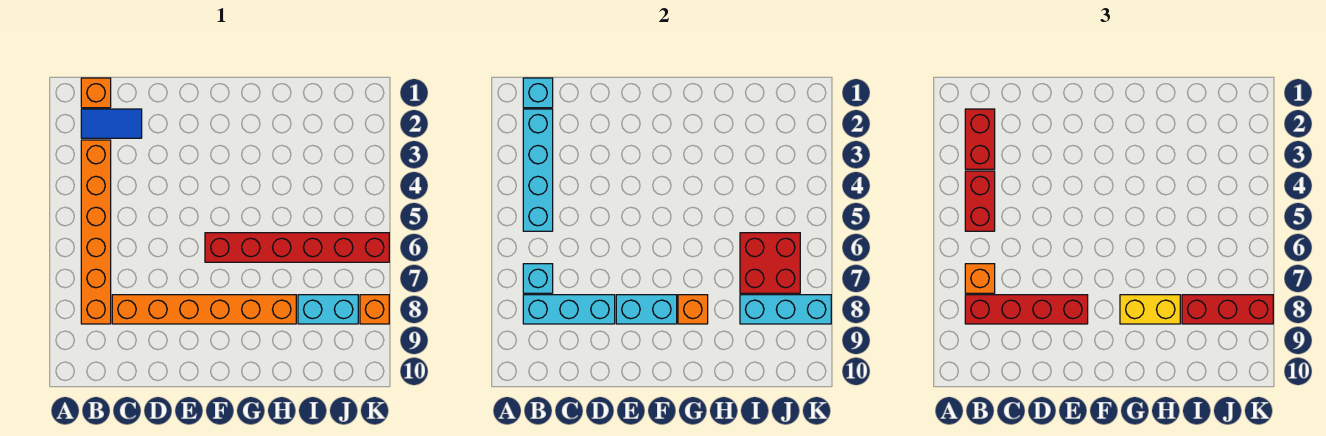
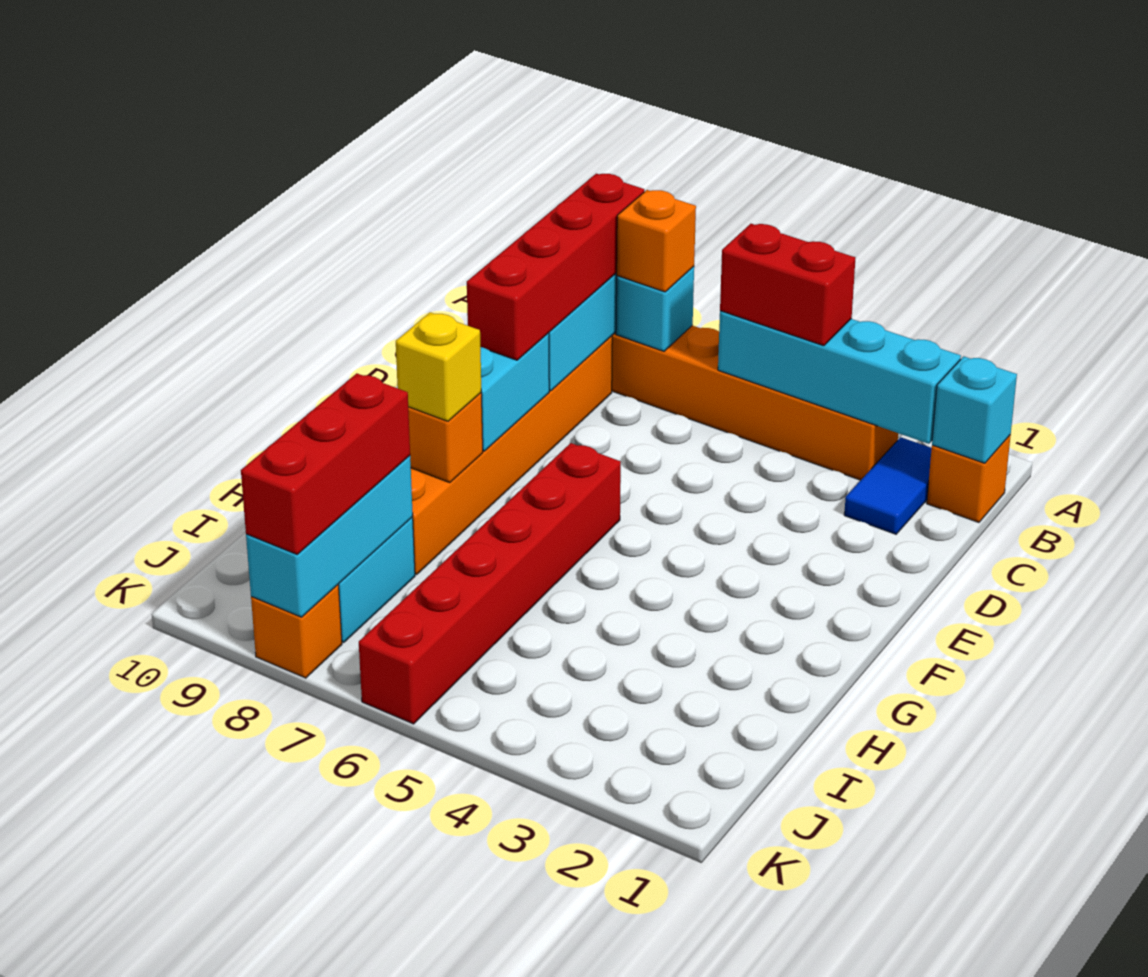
red brick B2:B3 level 3 -> none
yellow brick G8:H8 level 3 -> yellow brick G8 level 3
red brick I6:J7 level 2 -> none

